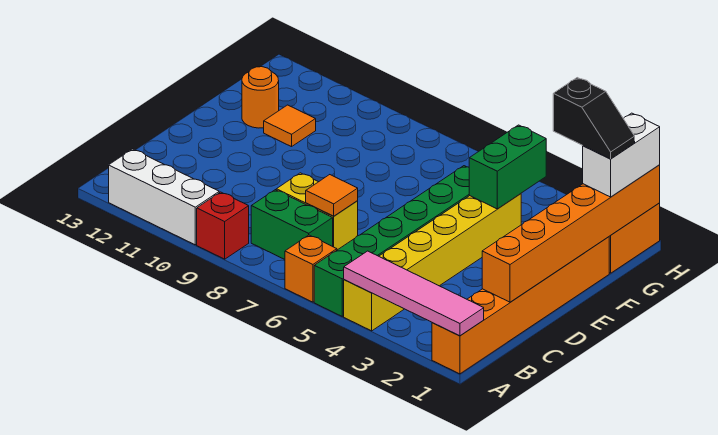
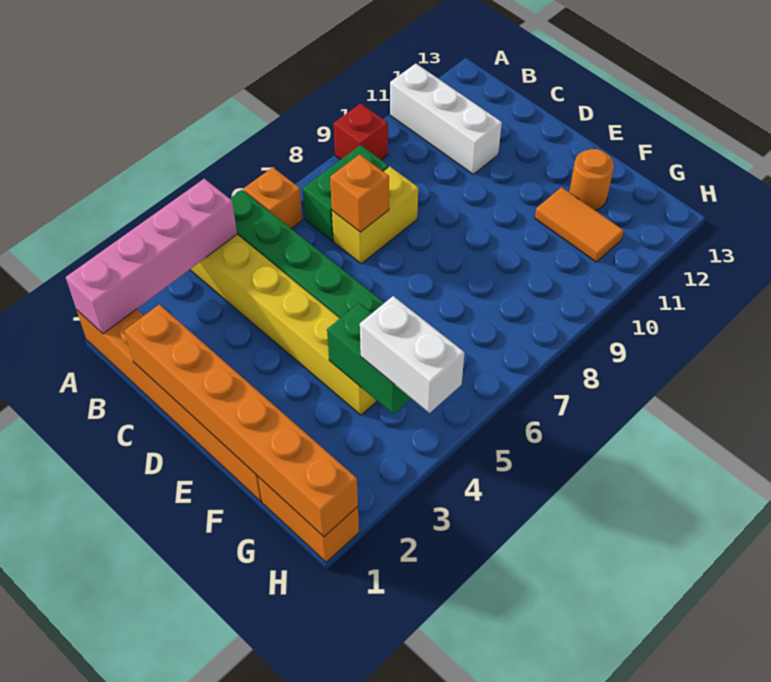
pink tile A1:A4 level 2 -> pink brick A1:A4 level 2
white brick A10:A12 level 1 -> white brick A11:C11 level 1
orange tile C7 level 2 -> orange brick C7 level 2
orange tile F11 level 1 -> orange tile F11:G11 level 1
white brick G1:H1 level 3 -> white brick G4:H4 level 3
black slope G1:G2 level 4 top 2 -> none

